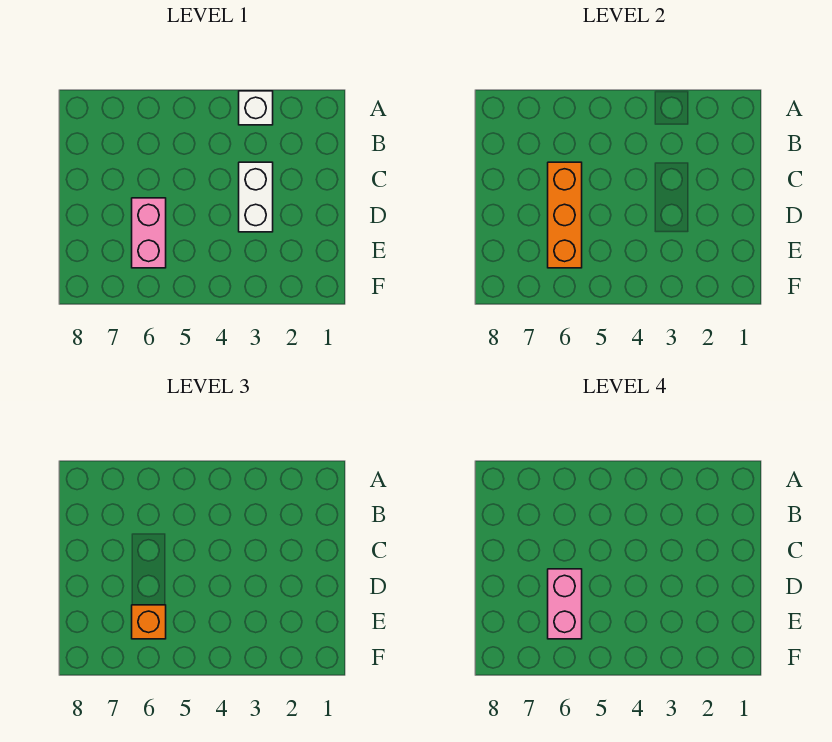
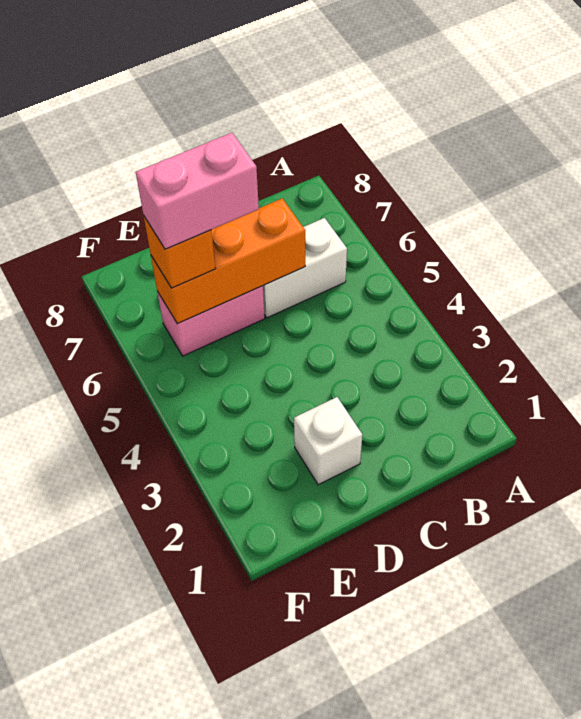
white brick A3 level 1 -> white brick D2 level 1
white brick C3:D3 level 1 -> white brick B6:C6 level 1

